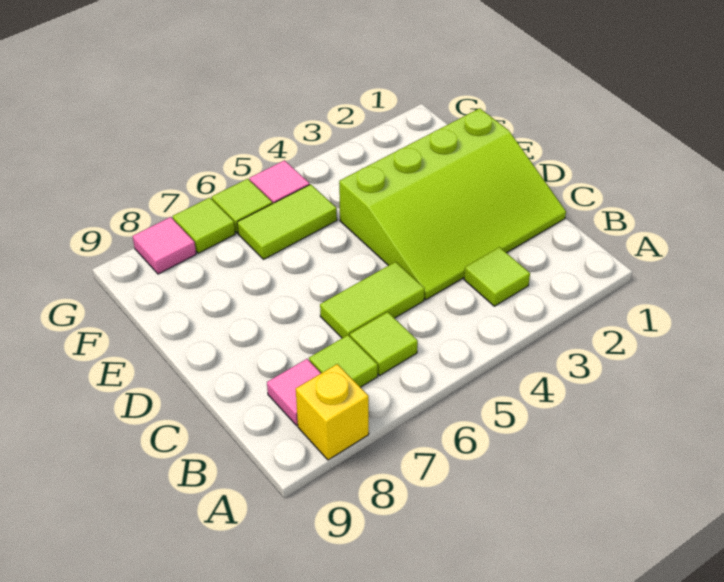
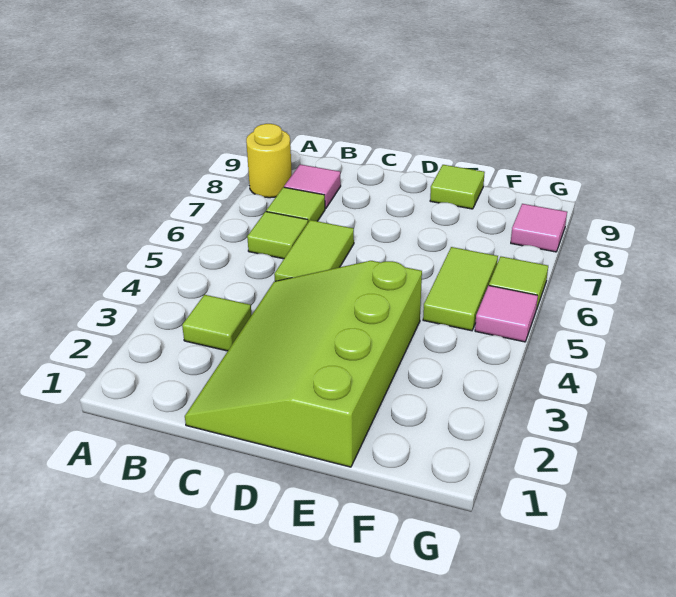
yellow brick A8 level 1 -> yellow round brick A8 level 1
lime tile G7 level 1 -> lime tile E9 level 1

